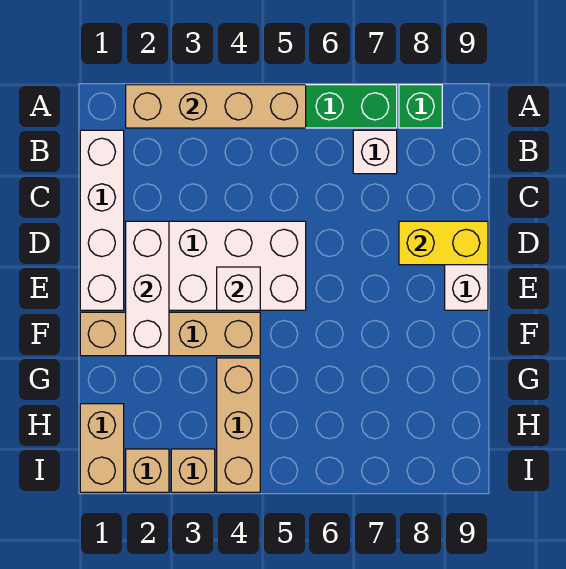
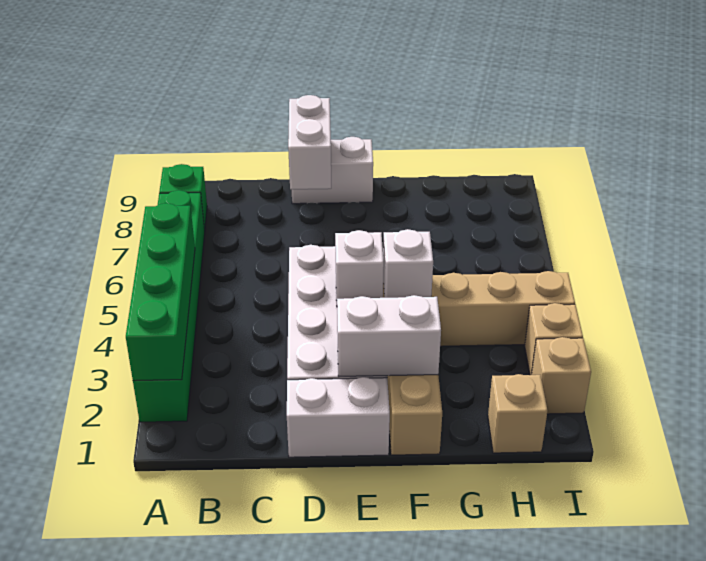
tan brick A2:A5 level 2 -> green brick A2:A5 level 2
white brick B1:E1 level 1 -> white brick D1:E1 level 1
white brick B7 level 1 -> white brick F4 level 2
white brick D2:F2 level 2 -> white brick E2:F2 level 2
yellow brick D8:D9 level 2 -> white brick D8:D9 level 2
tan brick H1:I1 level 1 -> tan brick H1 level 1

